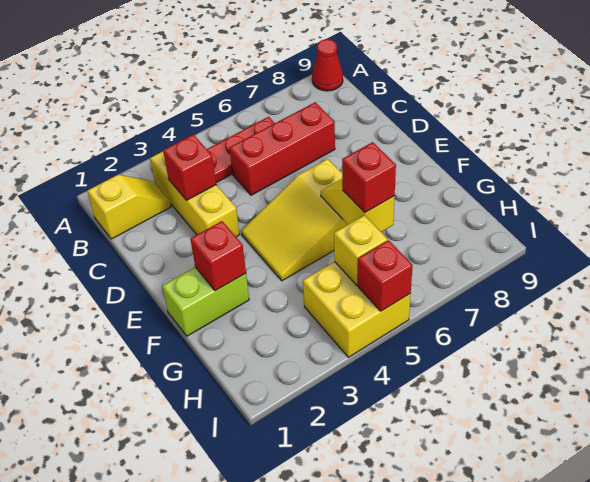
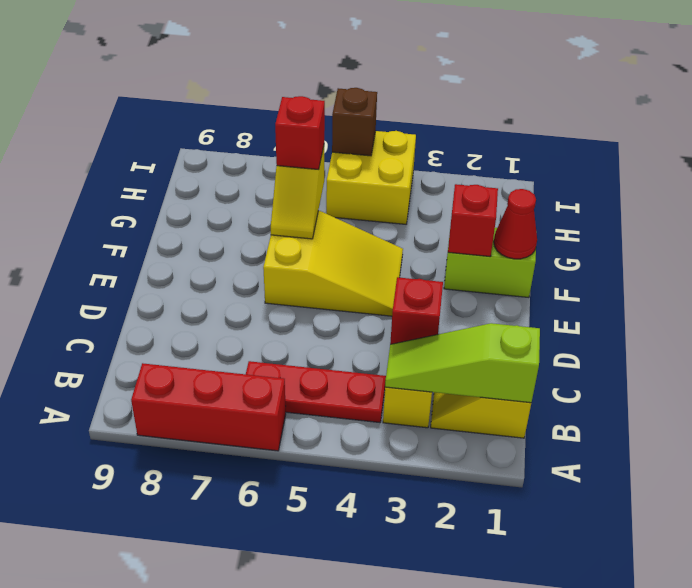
red cone A9 level 1 -> red cone F1 level 2
none -> lime slope B1:B3 level 2 top 1
red brick C5:C7 level 1 -> red brick A6:A8 level 1
yellow brick H5 level 2 -> none
red brick I5 level 2 -> brown brick I5 level 2

